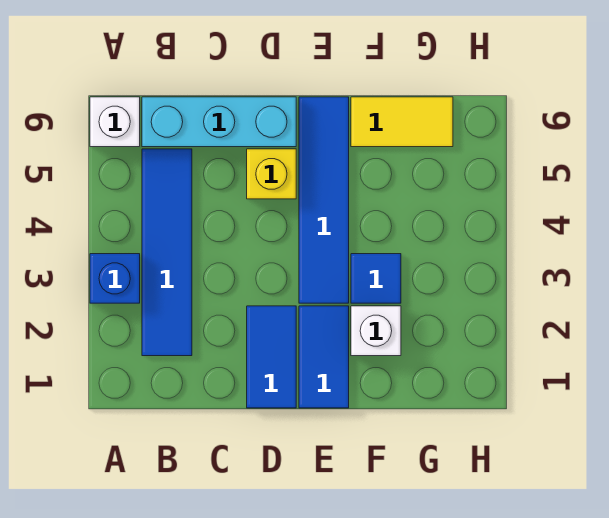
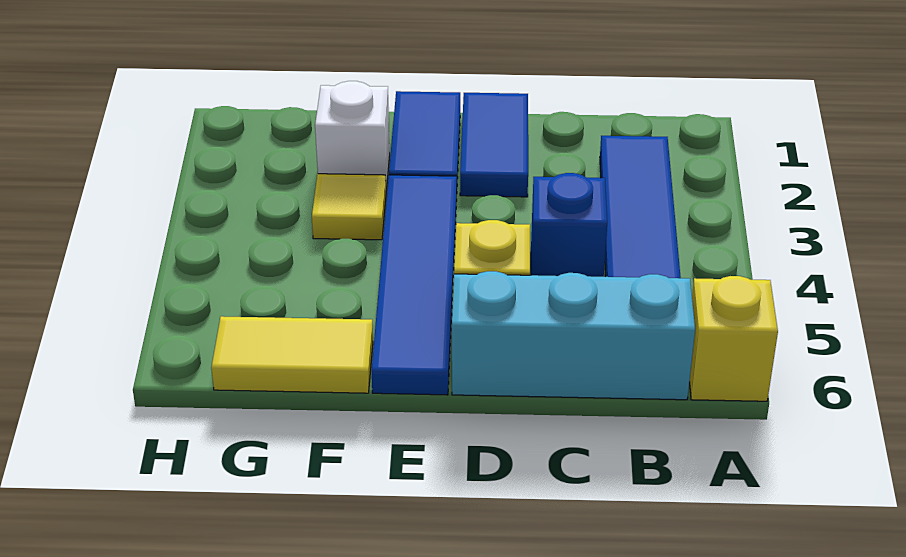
blue brick A3 level 1 -> blue brick C4 level 1
white brick A6 level 1 -> yellow brick A6 level 1
blue tile F3 level 1 -> yellow tile F3 level 1

